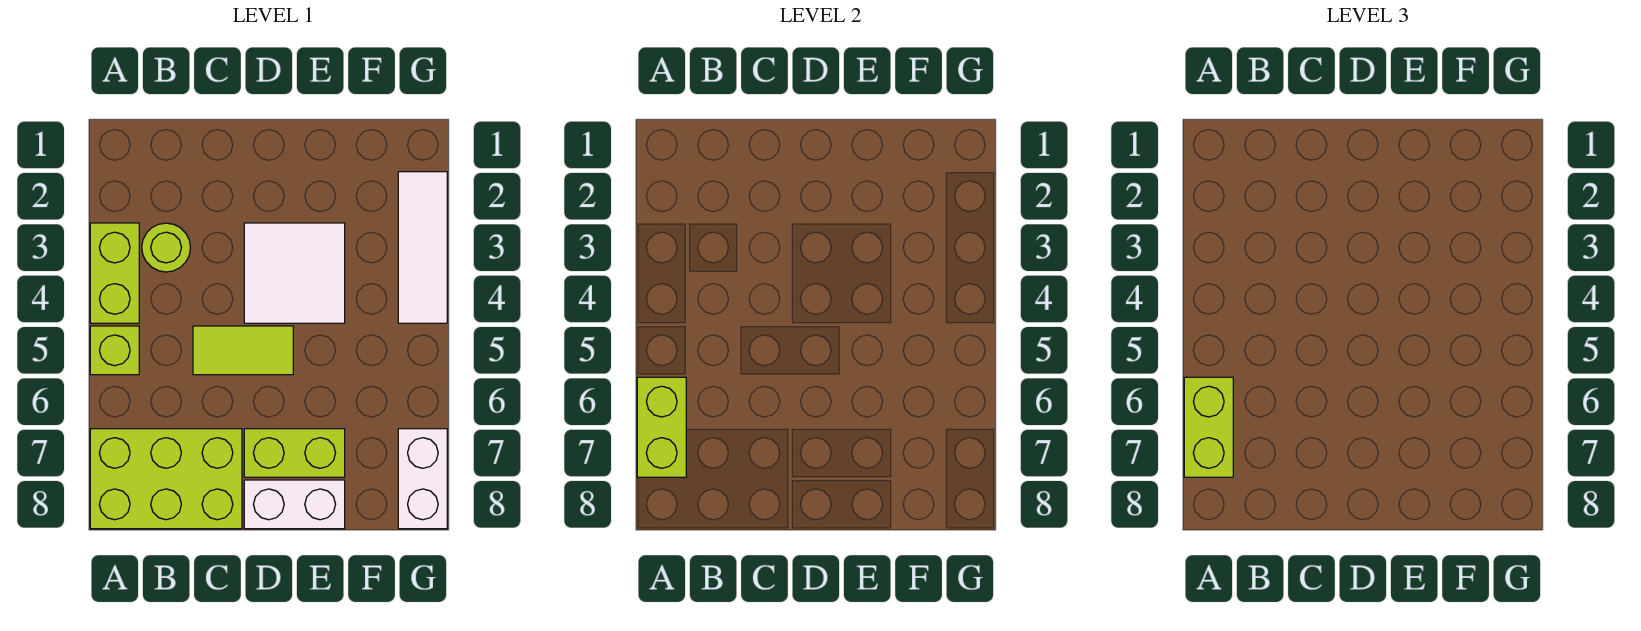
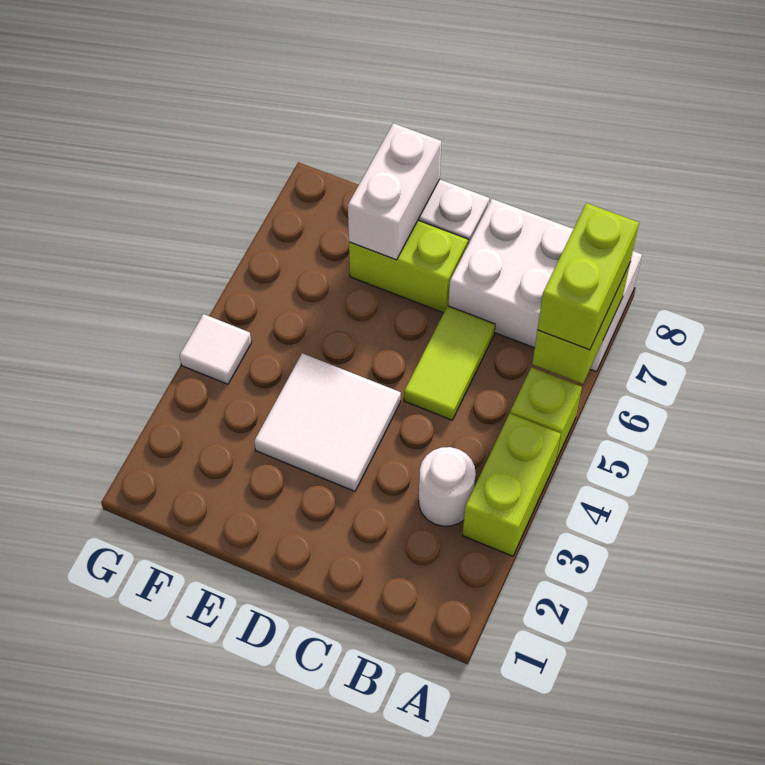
lime brick A7:C8 level 1 -> white brick A7:C8 level 1
lime round brick B3 level 1 -> white round brick B3 level 1
lime tile C5:D5 level 1 -> lime tile C5:C6 level 1
white tile G2:G4 level 1 -> white tile G4 level 1
white brick G7:G8 level 1 -> white brick E7:E8 level 2

